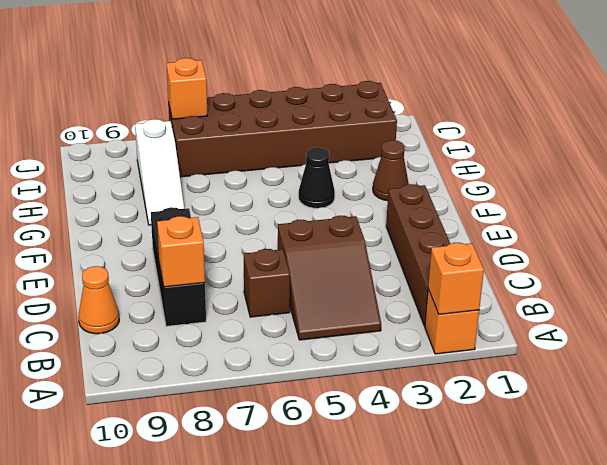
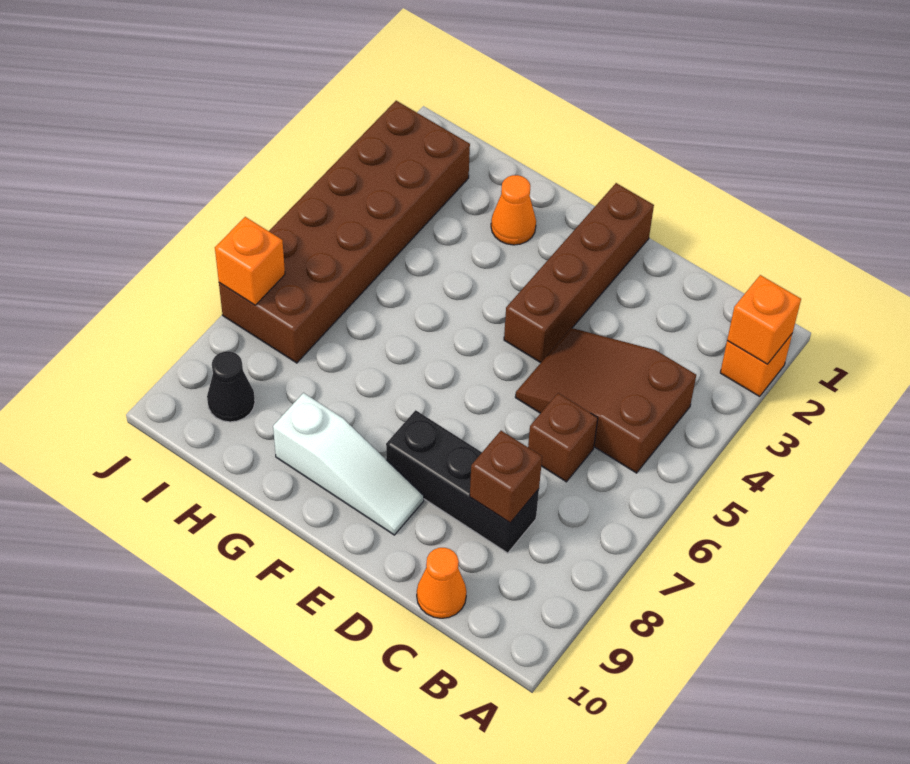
brown brick B2:E2 level 1 -> brown brick E1:E4 level 1
brown slope B4:D5 level 1 top D -> brown slope B4:D5 level 1 top B
orange brick C8 level 2 -> brown brick C8 level 2
brown cone G2 level 1 -> orange cone G2 level 1
black cone G4 level 1 -> black cone I9 level 1
white slope G8:I8 level 1 top I -> white slope E9:G9 level 1 top G

